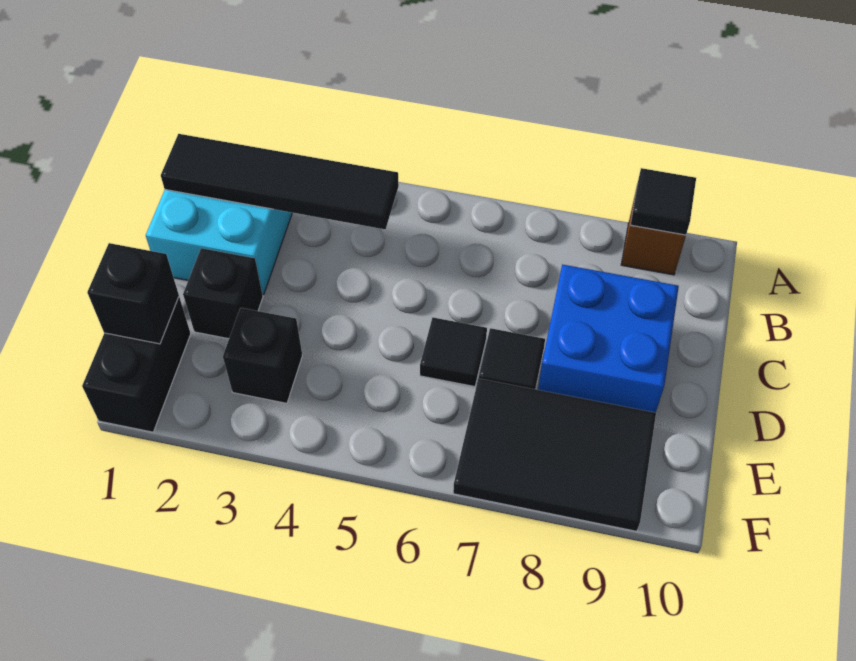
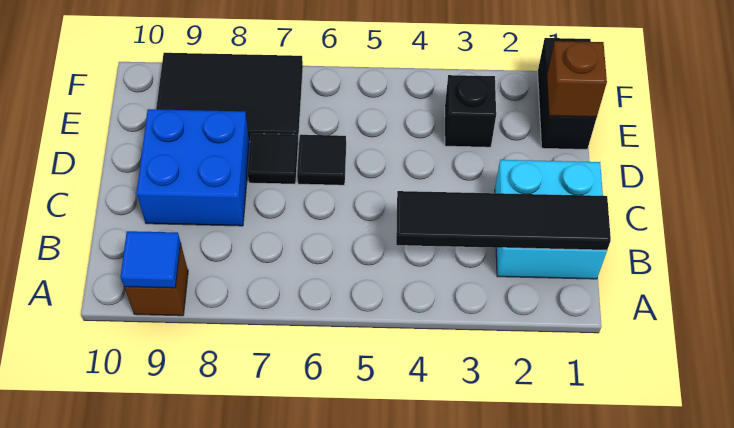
black tile A9 level 2 -> blue tile A9 level 2
black brick D2 level 1 -> none
black brick E1 level 2 -> brown brick E1 level 2

